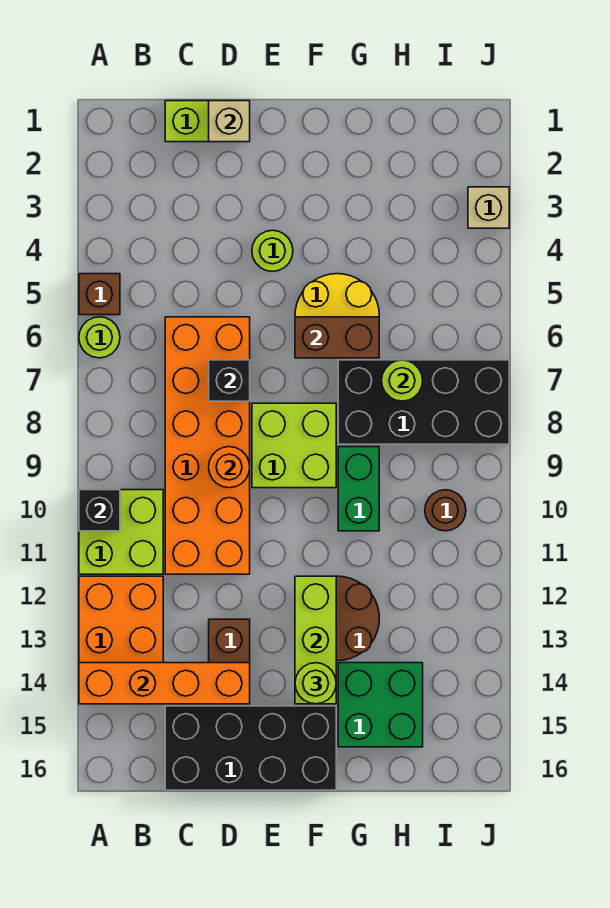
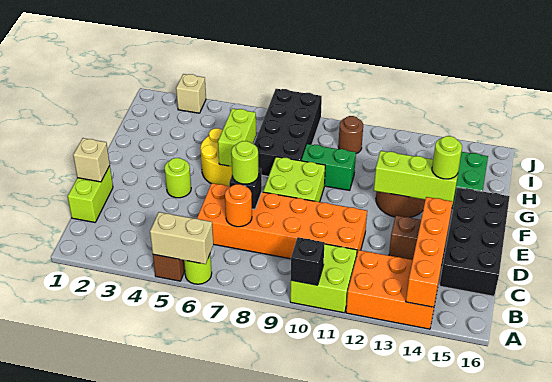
none -> tan brick A5:A6 level 2
orange round brick D9 level 2 -> orange round brick C7 level 2
brown brick F6:G6 level 2 -> lime brick F6:G6 level 2
lime round brick H7 level 2 -> lime round brick D7 level 3

